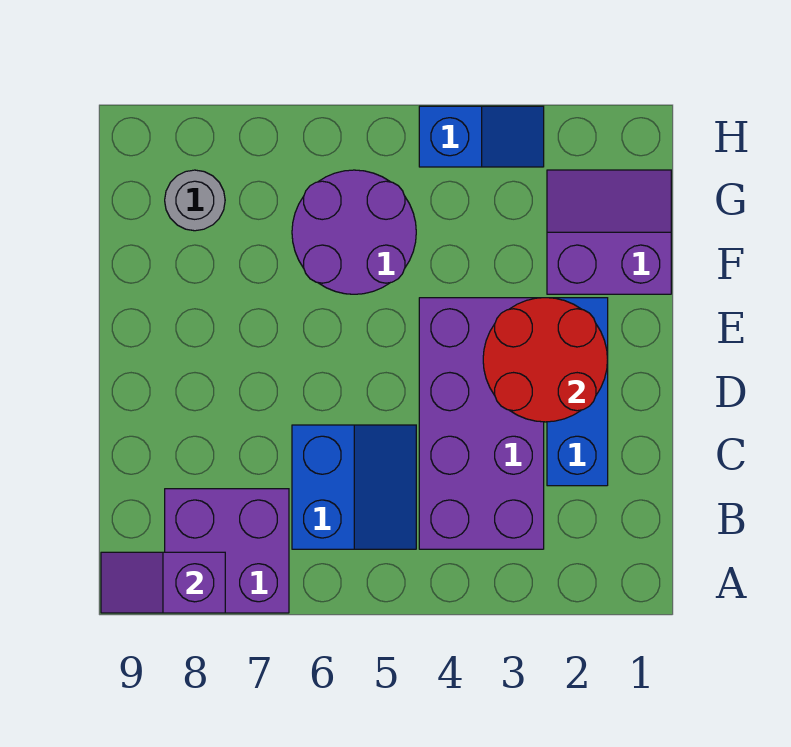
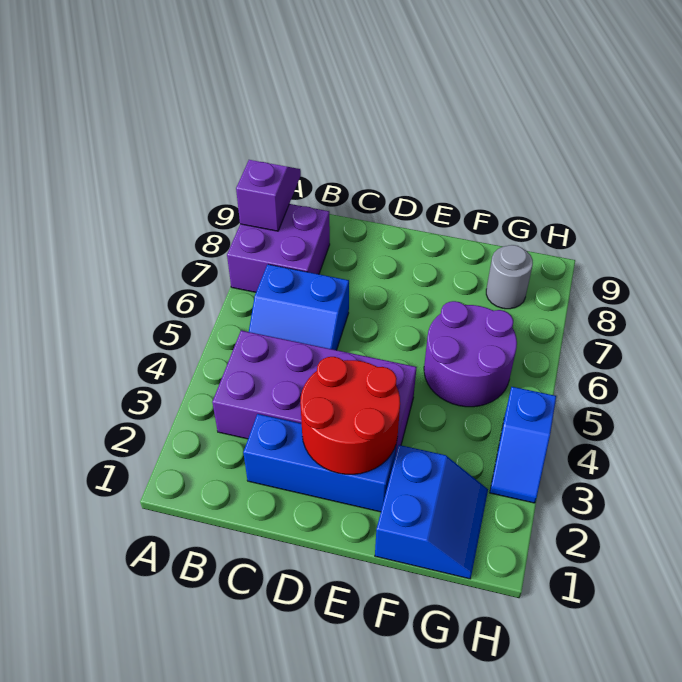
purple slope F1:G2 level 1 top F -> blue slope F1:G2 level 1 top F

